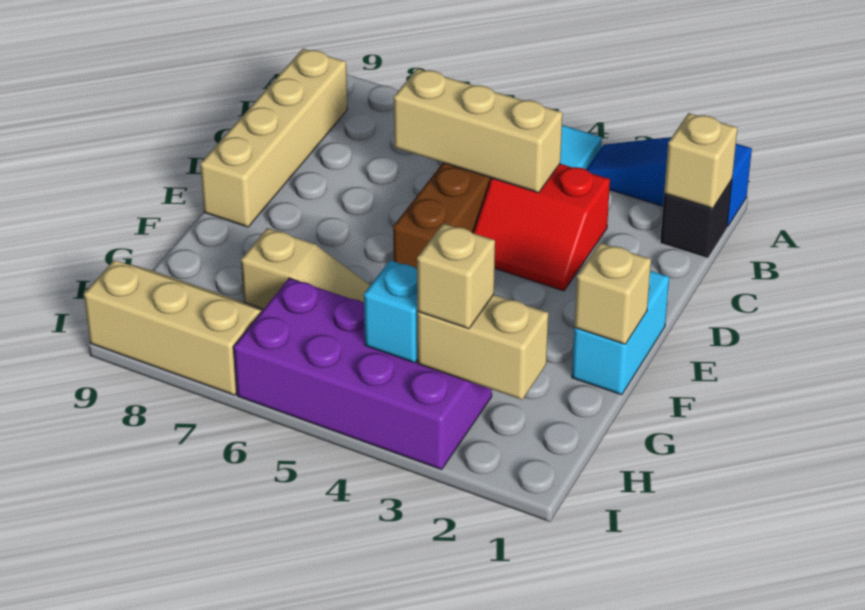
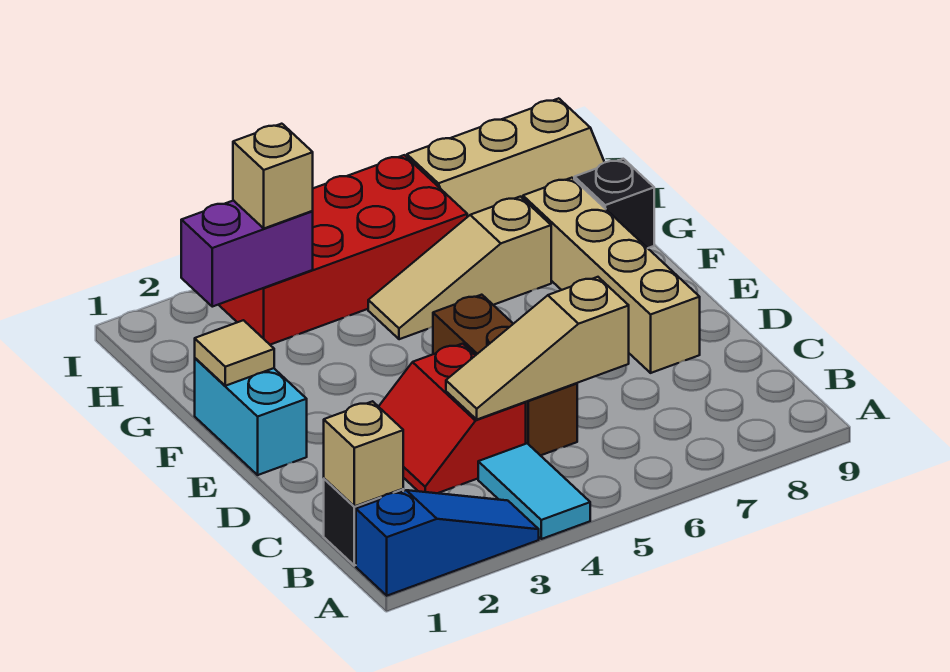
tan brick B9:E9 level 1 -> tan brick D8:G8 level 1
red slope C3:D4 level 1 top C -> red slope C3:D4 level 1 top 4
tan brick C4:C6 level 2 -> tan slope C4:C6 level 2 top 6
tan brick F1 level 2 -> tan tile F1 level 2
none -> black brick G9 level 1
tan brick H2:H3 level 2 -> purple brick H2:H3 level 2
purple brick H3:I6 level 1 -> red brick H3:I6 level 1
cyan brick H4 level 2 -> none

